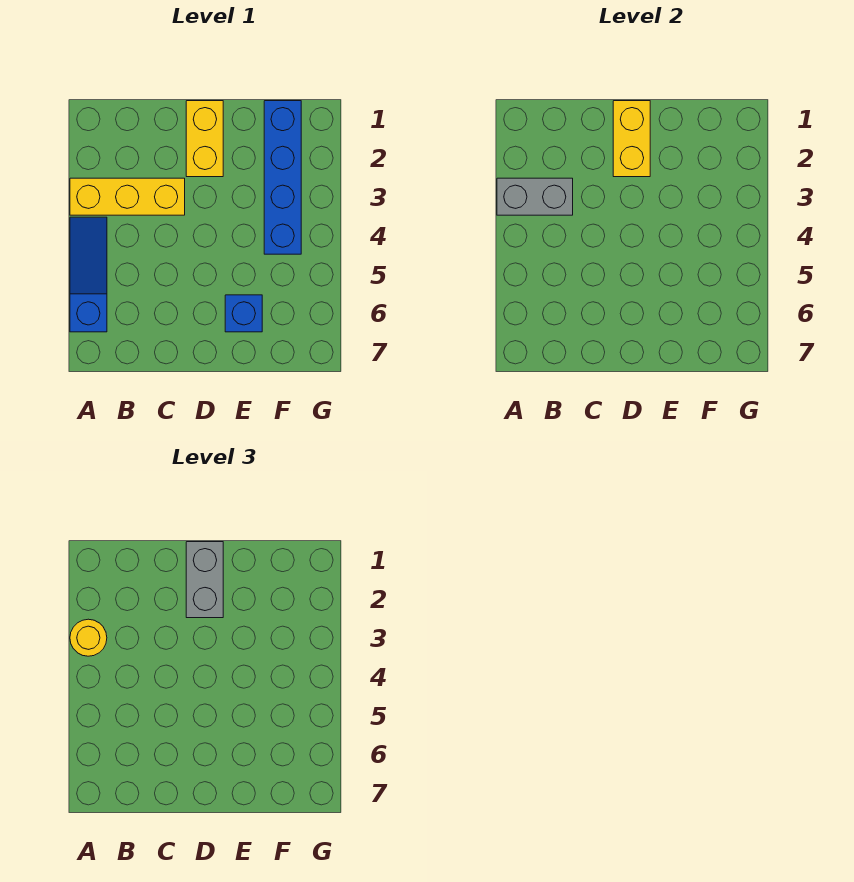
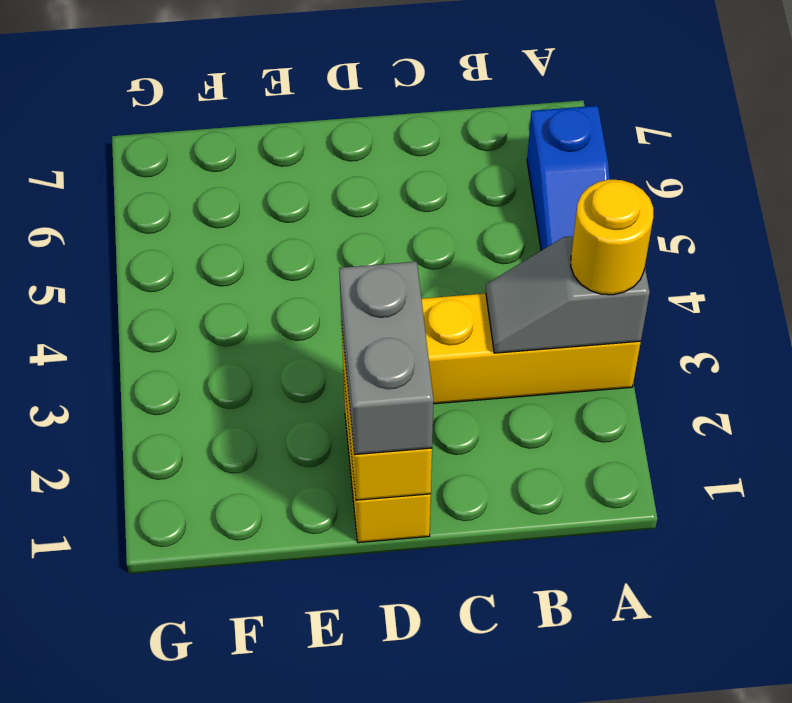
grey brick A3:B3 level 2 -> grey slope A3:B3 level 2 top A
blue brick E6 level 1 -> none
blue brick F1:F4 level 1 -> none

